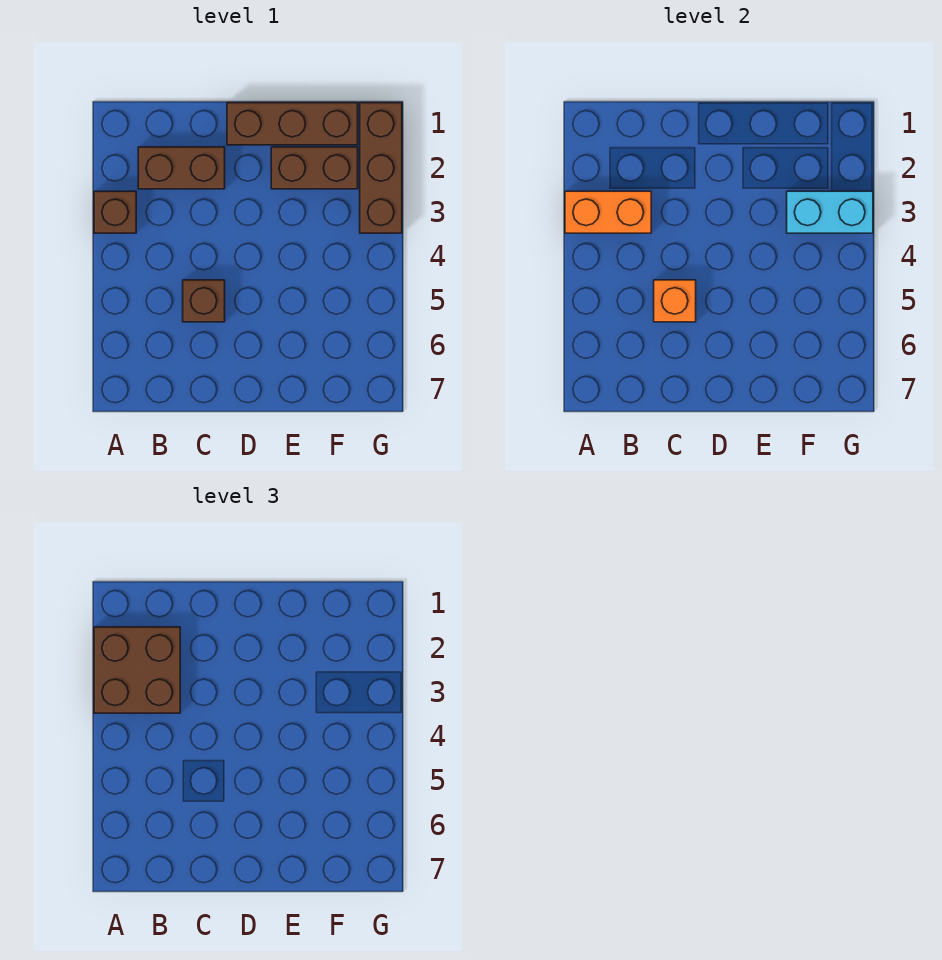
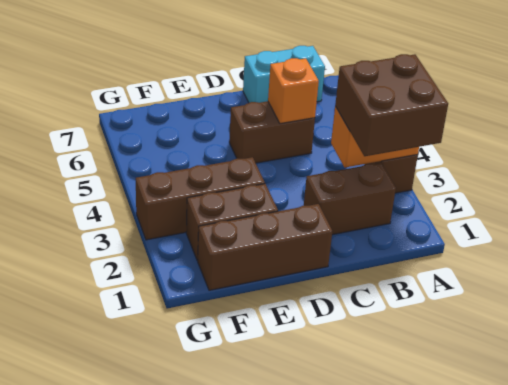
brown brick C5 level 1 -> brown brick C5:D5 level 1
cyan brick F3:G3 level 2 -> cyan brick B7:C7 level 1
brown brick G1:G3 level 1 -> brown brick E3:G3 level 1

